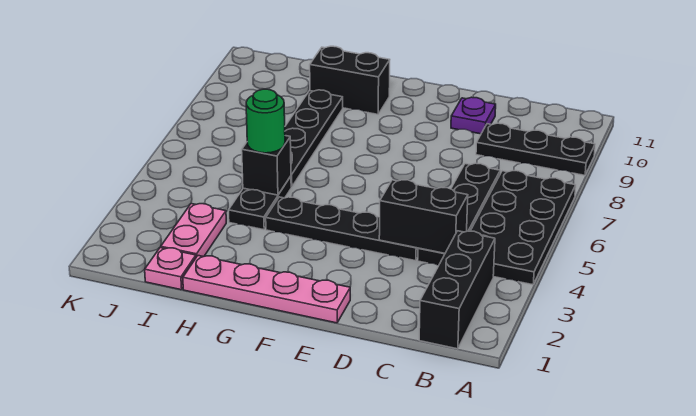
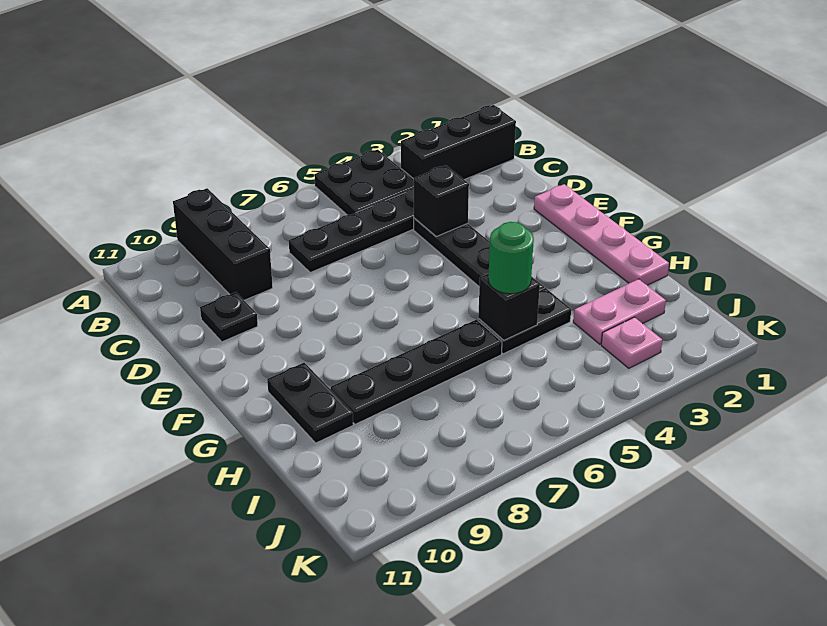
black plate A4:B7 level 1 -> black plate A4:B5 level 1
black plate A9:C9 level 1 -> black brick A9:C9 level 1
black brick C4:D4 level 2 -> black brick D4 level 2
purple plate D10 level 1 -> black plate D10 level 1
black brick G10:H10 level 1 -> black plate G10:H10 level 1
pink plate I1 level 1 -> pink plate J3 level 1

